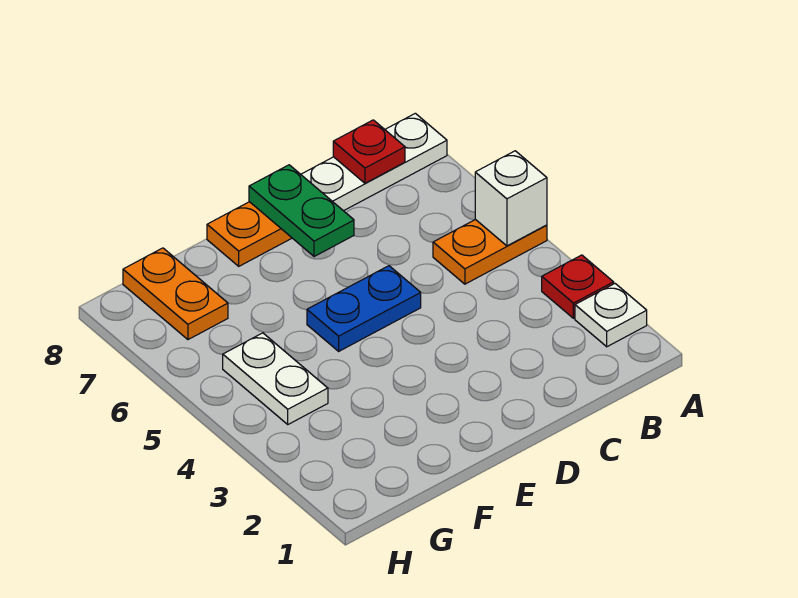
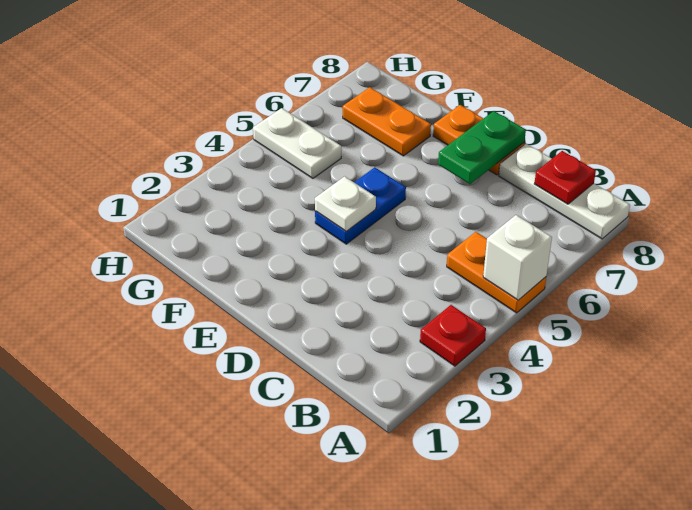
white plate A2 level 1 -> white plate E4 level 2
blue plate D5:E5 level 1 -> blue plate E4:E5 level 1
white plate G4:G5 level 1 -> white plate G5:H5 level 1
orange plate G7:G8 level 1 -> orange plate F7:G7 level 1

